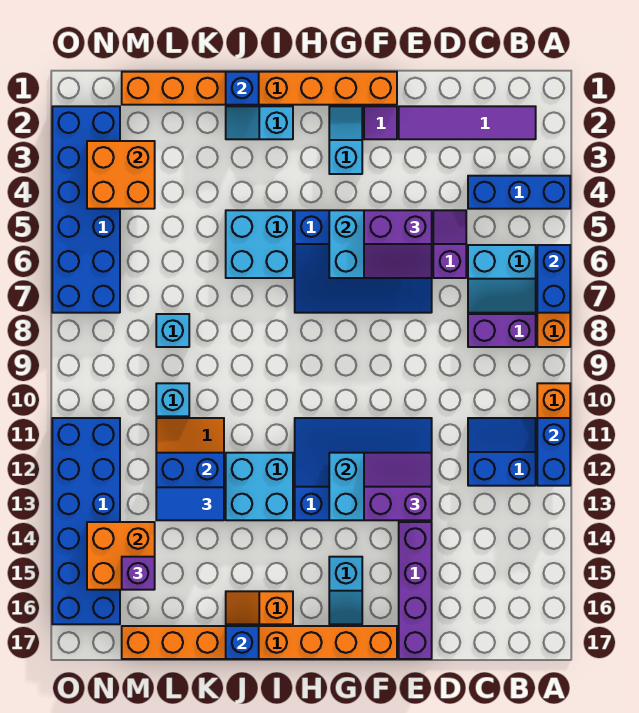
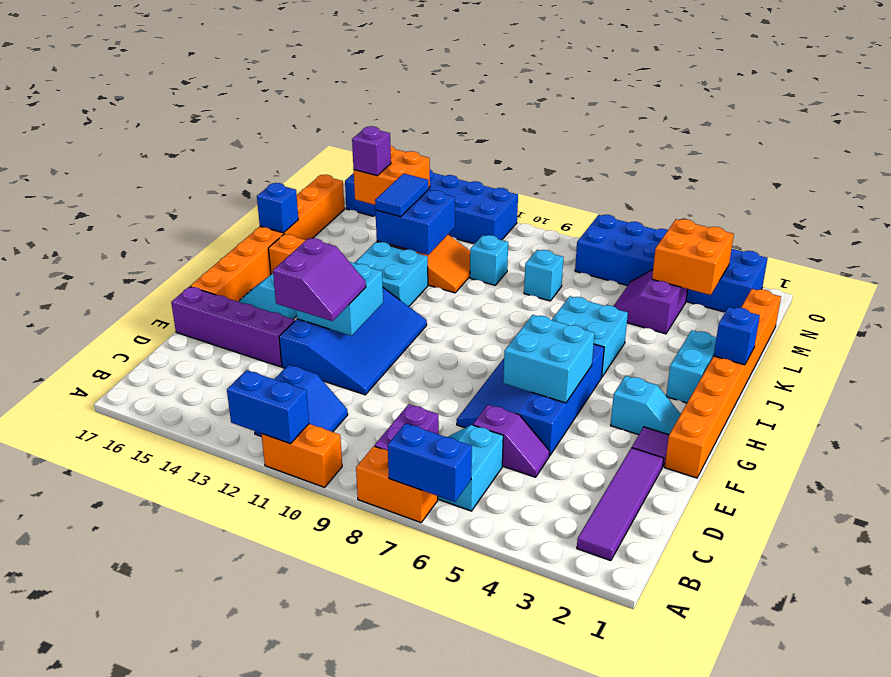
blue brick A4:C4 level 1 -> none
purple slope E5:F6 level 3 top 5 -> purple slope L4:M5 level 1 top 4
cyan slope I2:J2 level 1 top I -> cyan brick I2:J2 level 1

